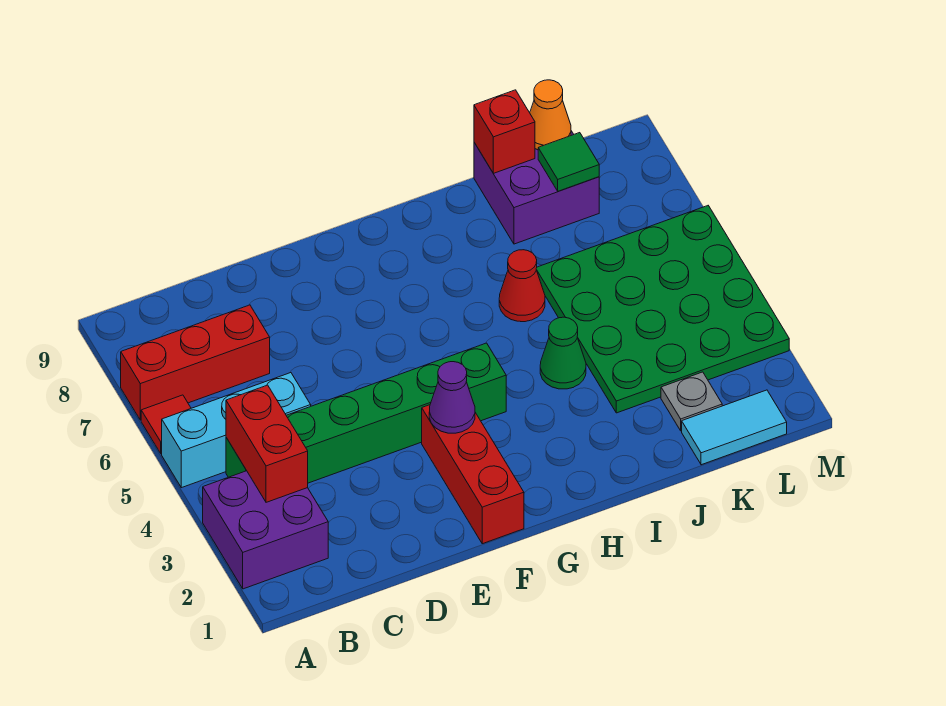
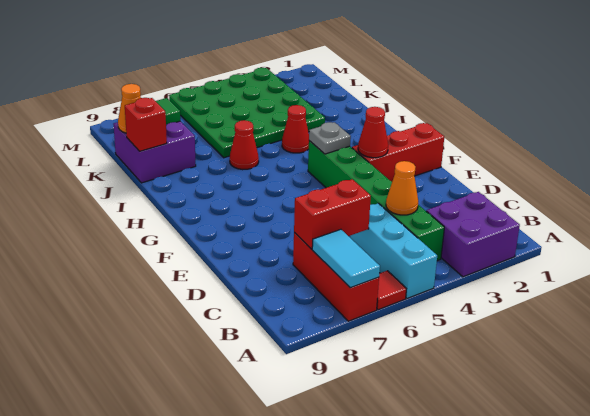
red brick B3:B4 level 2 -> red brick C6:C7 level 2
none -> orange cone C4 level 2
purple cone F3 level 2 -> red cone F3 level 2
green cone I4 level 1 -> red cone I4 level 1
cyan tile K1:L1 level 1 -> cyan tile A7:B7 level 2
grey plate K2 level 1 -> grey plate G4 level 2

